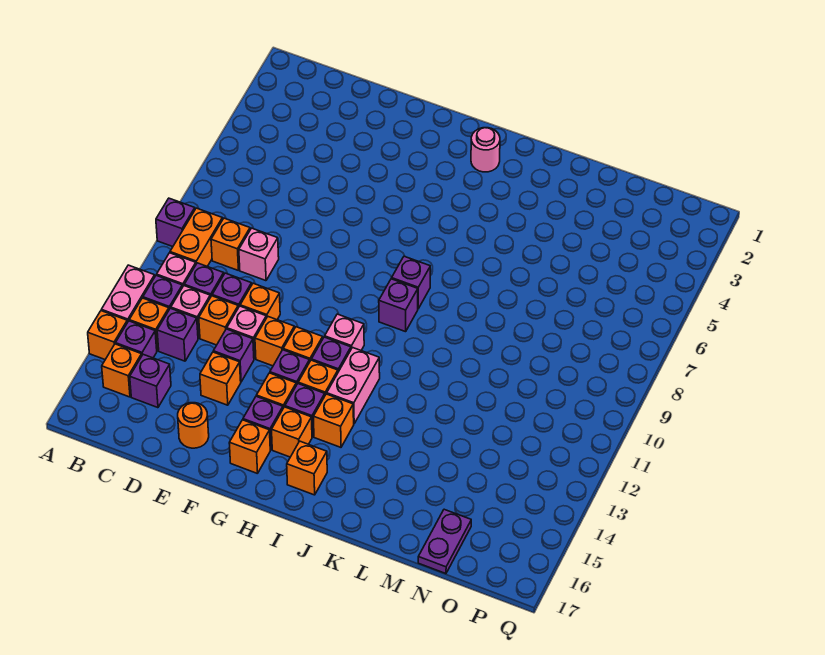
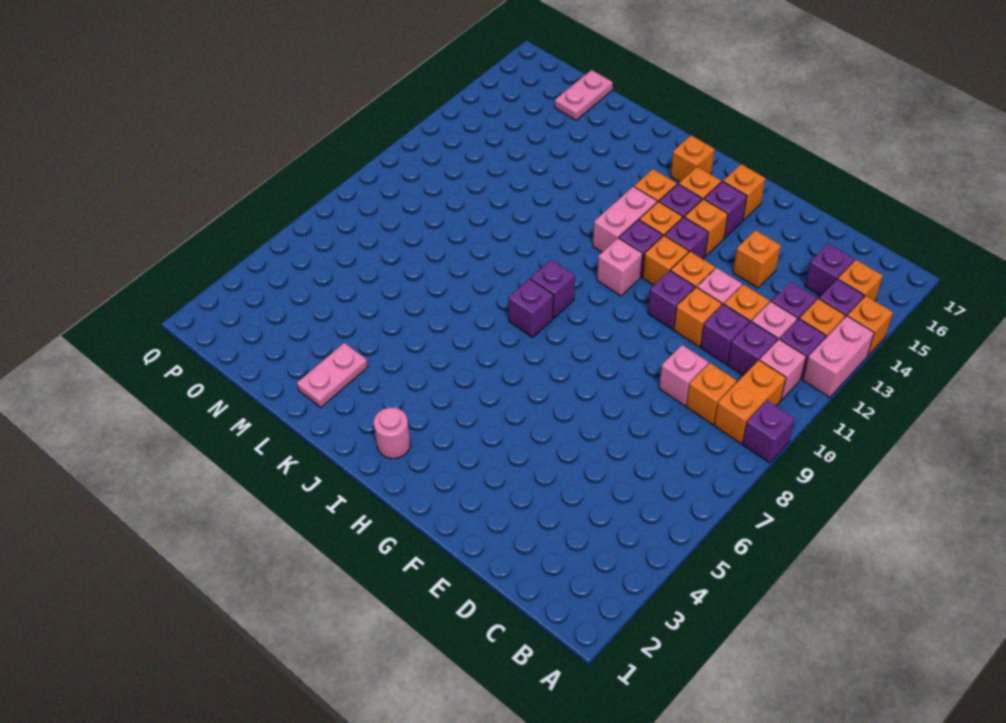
purple brick E13 level 1 -> purple brick F11 level 1
orange round brick E16 level 1 -> none
none -> pink plate L2:L3 level 1
purple plate N16:N17 level 1 -> pink plate N16:N17 level 1

